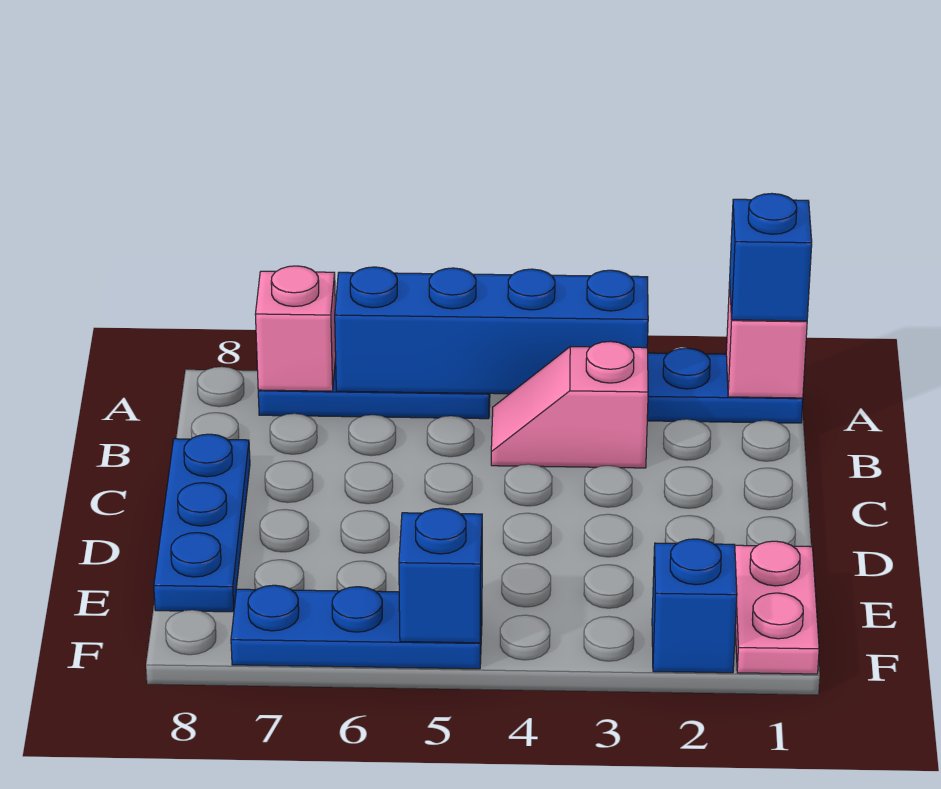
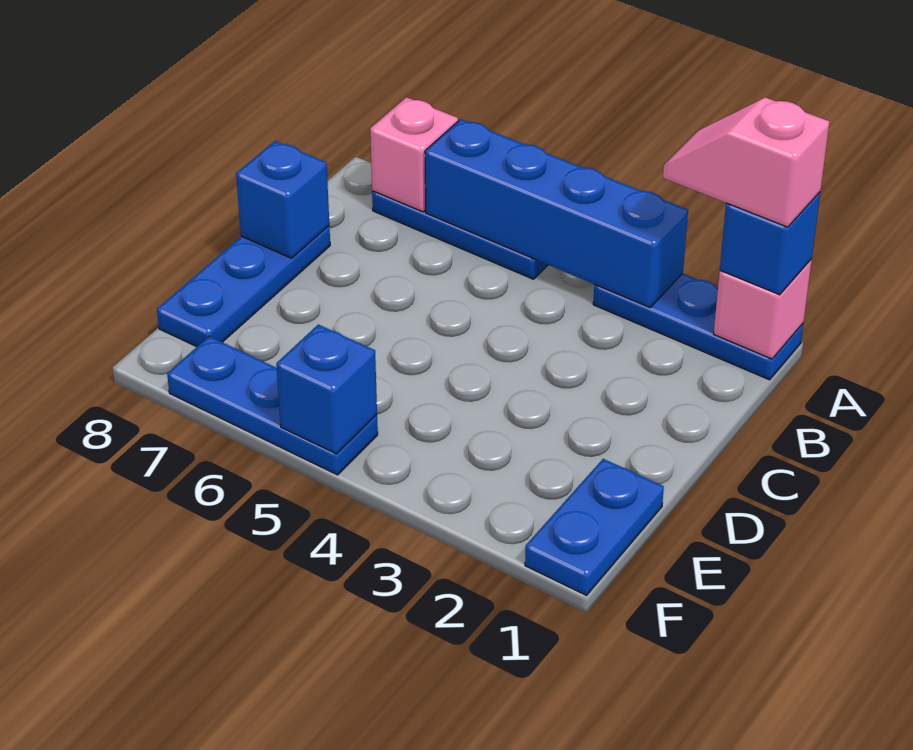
pink slope B3:B4 level 1 top 3 -> pink slope A1:A2 level 4 top 1
pink plate E1:F1 level 1 -> blue plate E1:F1 level 1
blue brick F2 level 1 -> blue brick C8 level 2

